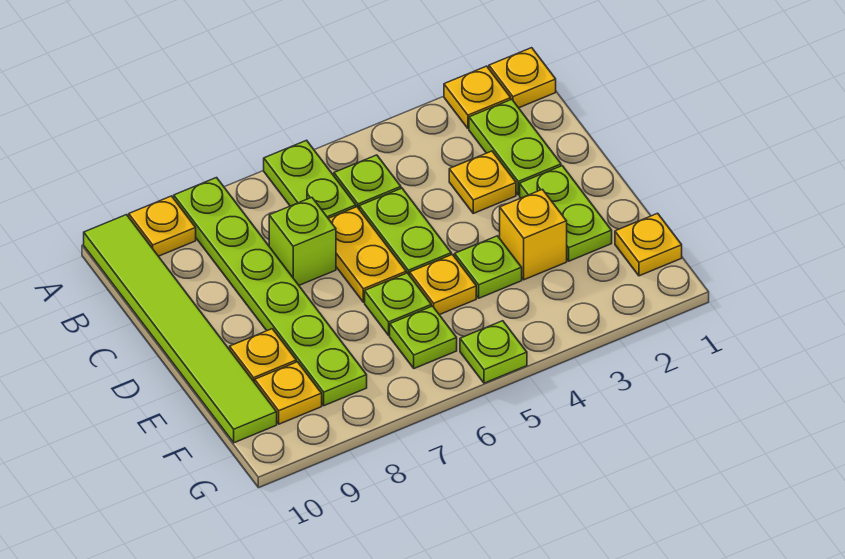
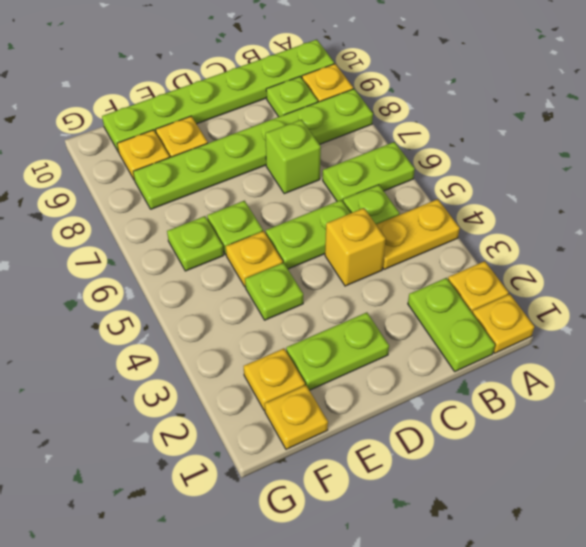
lime tile A10:F10 level 1 -> lime plate A10:F10 level 1
lime plate B2:C2 level 1 -> lime plate B1:B2 level 1
yellow plate C3 level 1 -> yellow plate F2 level 1
yellow plate C6:D6 level 1 -> yellow plate A4:B4 level 1
yellow brick E3 level 1 -> yellow brick C4 level 1
lime plate G5 level 1 -> lime plate B9 level 1

